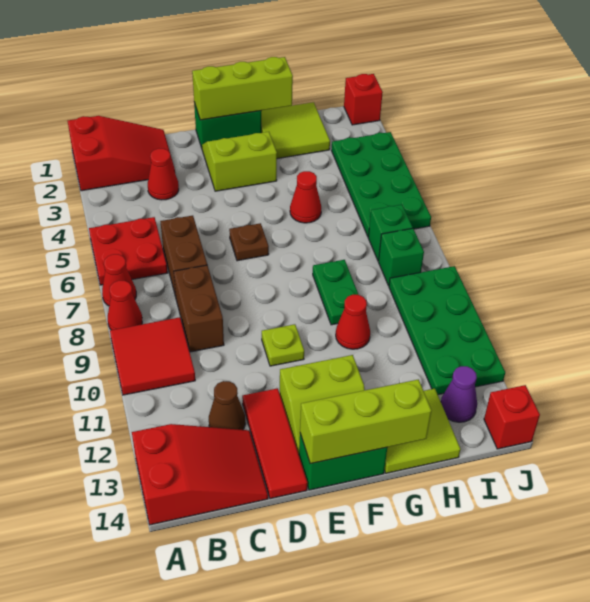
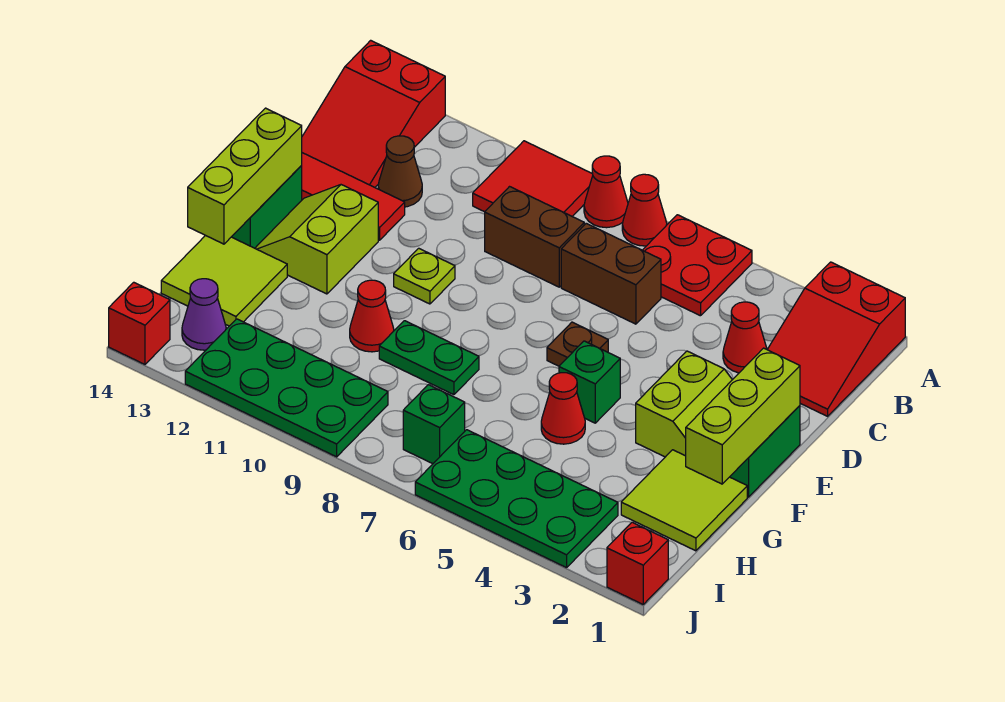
green brick I8 level 1 -> green brick F5 level 1

